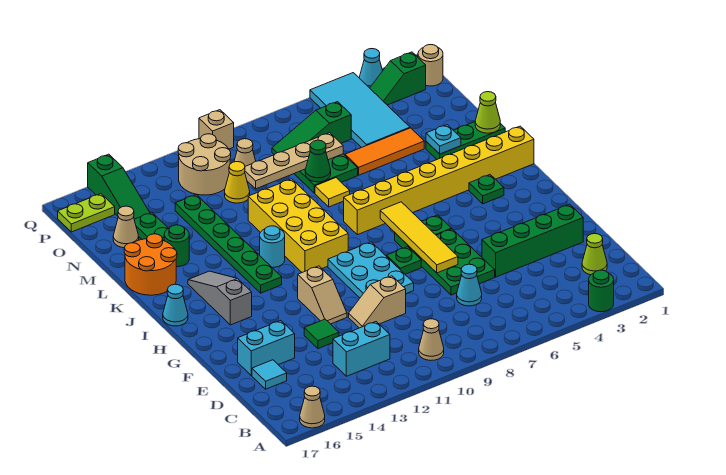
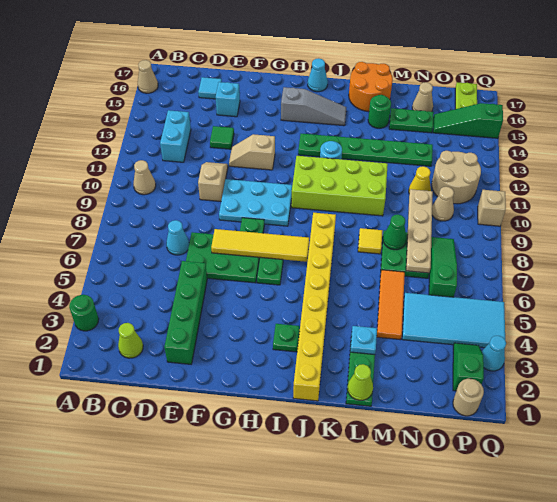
cyan brick E15:E16 level 1 -> cyan brick E15 level 1
yellow brick I10:L11 level 1 -> lime brick I10:L11 level 1

